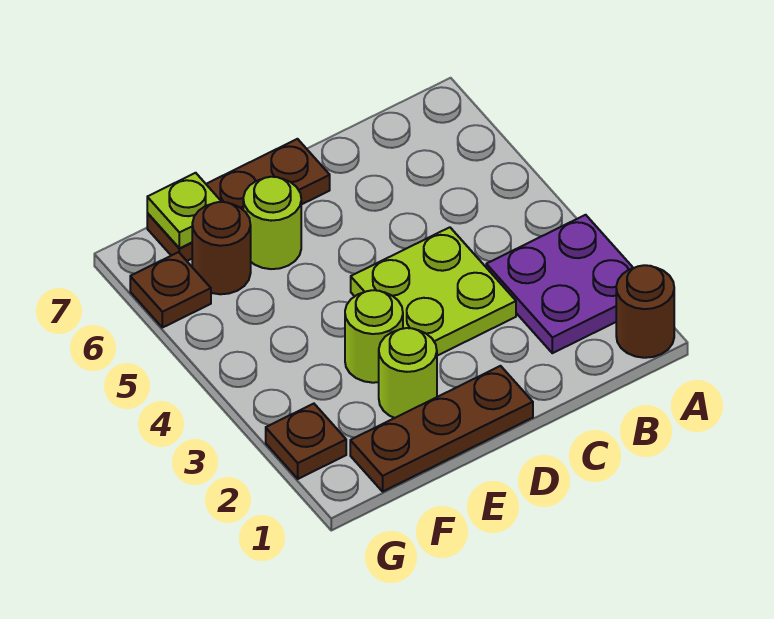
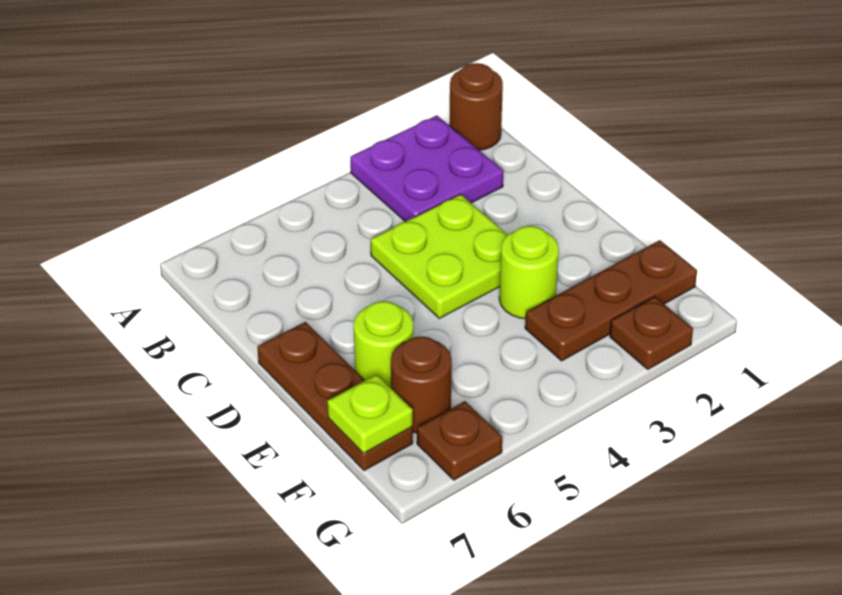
brown plate D1:F1 level 1 -> brown plate F1:F3 level 1
lime round brick E2 level 1 -> none

